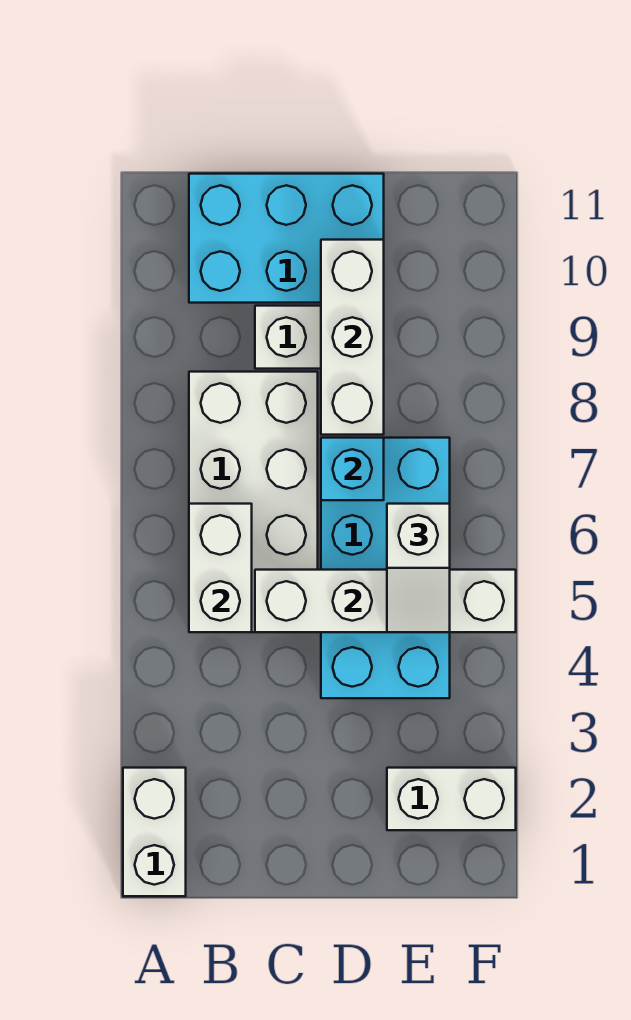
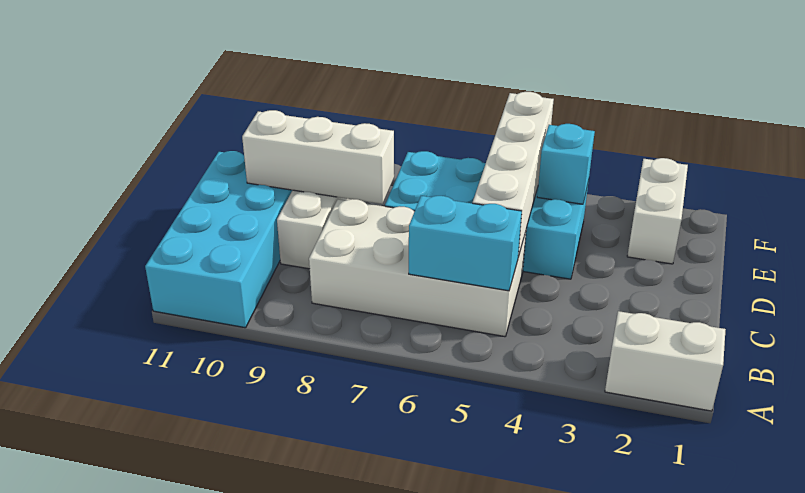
white brick B5:B6 level 2 -> cyan brick B5:B6 level 2
cyan brick B10:D11 level 1 -> cyan brick A10:D11 level 1
cyan brick D7 level 2 -> cyan brick E4 level 2
white slope E5:E6 level 3 top 6 -> none

